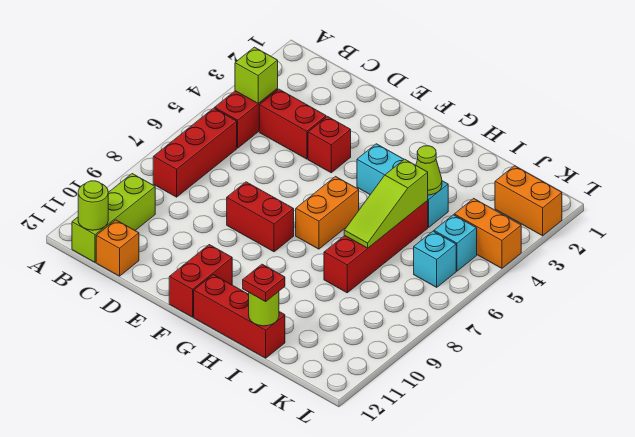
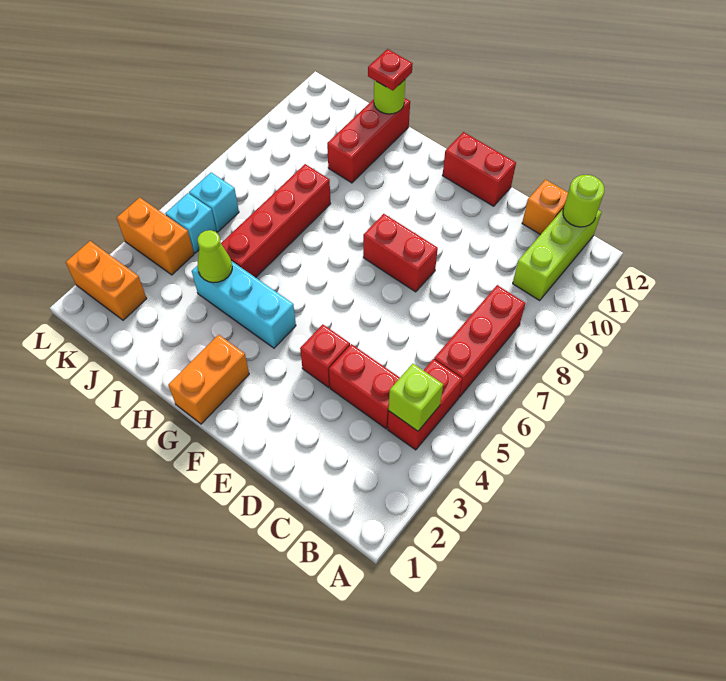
red brick F11:F12 level 1 -> red brick E12:F12 level 1
orange brick G6:G7 level 1 -> orange brick G1:G2 level 1
red brick G12:I12 level 1 -> red brick I10:I12 level 1
lime slope I5:I7 level 2 top 5 -> none

